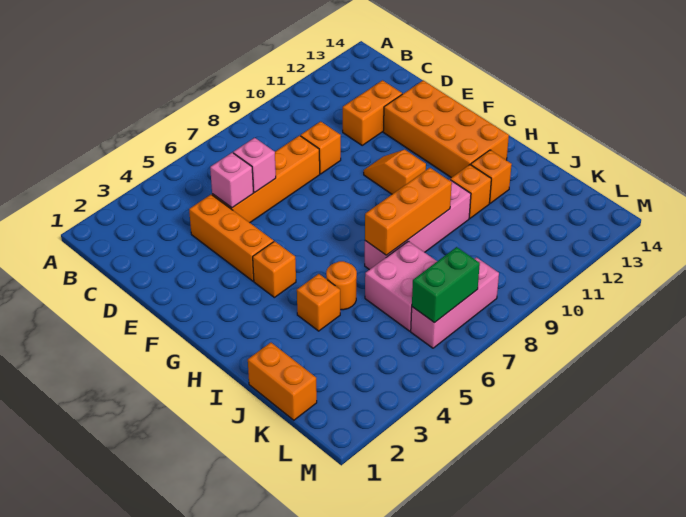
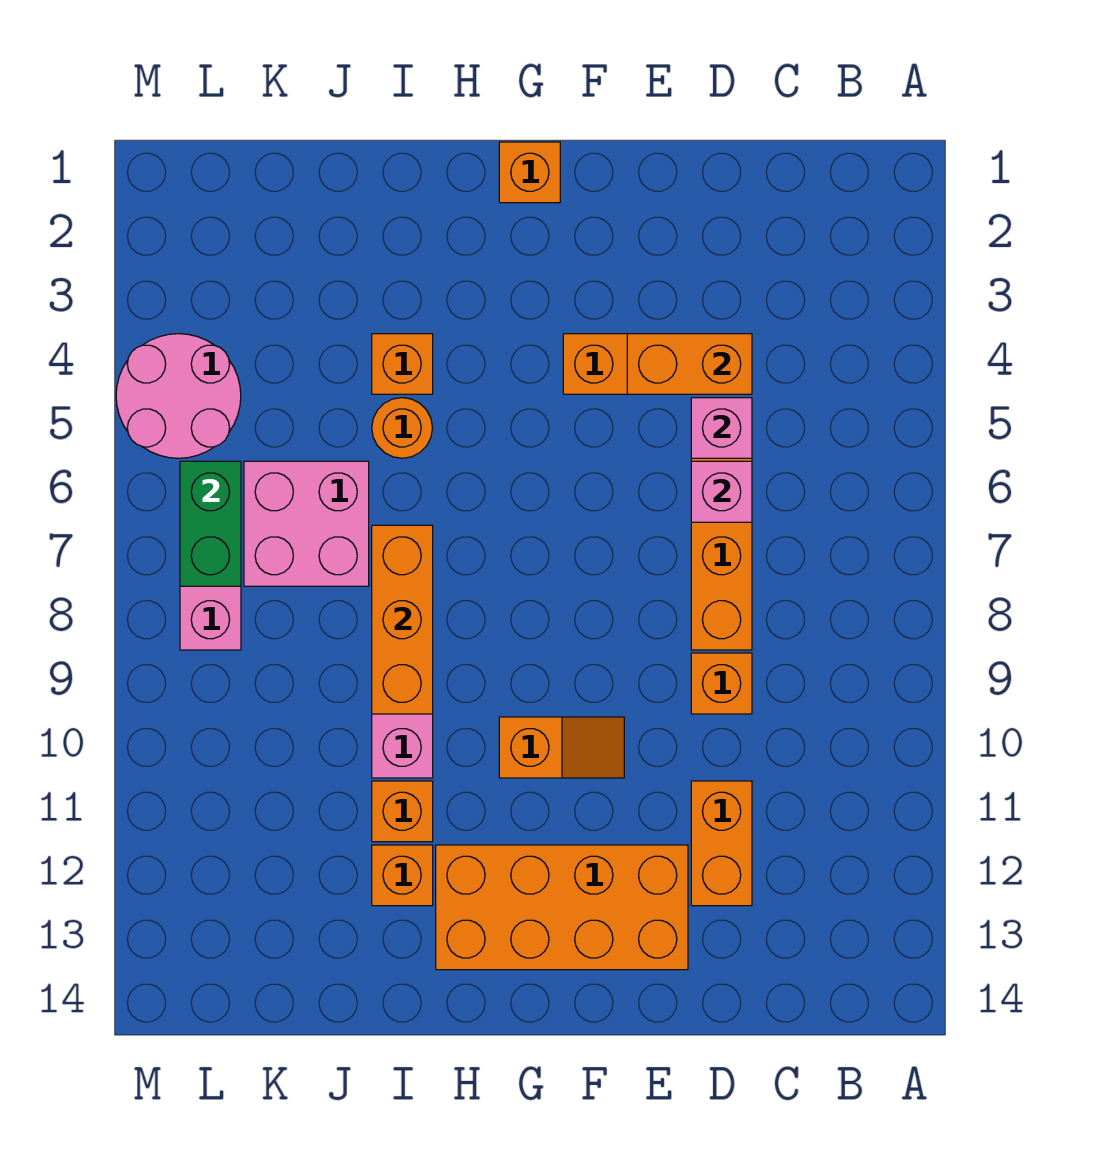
orange brick G4 level 1 -> orange brick G1 level 1
orange brick J1:K1 level 1 -> orange brick D4:E4 level 2
none -> pink round brick L4:M5 level 1

